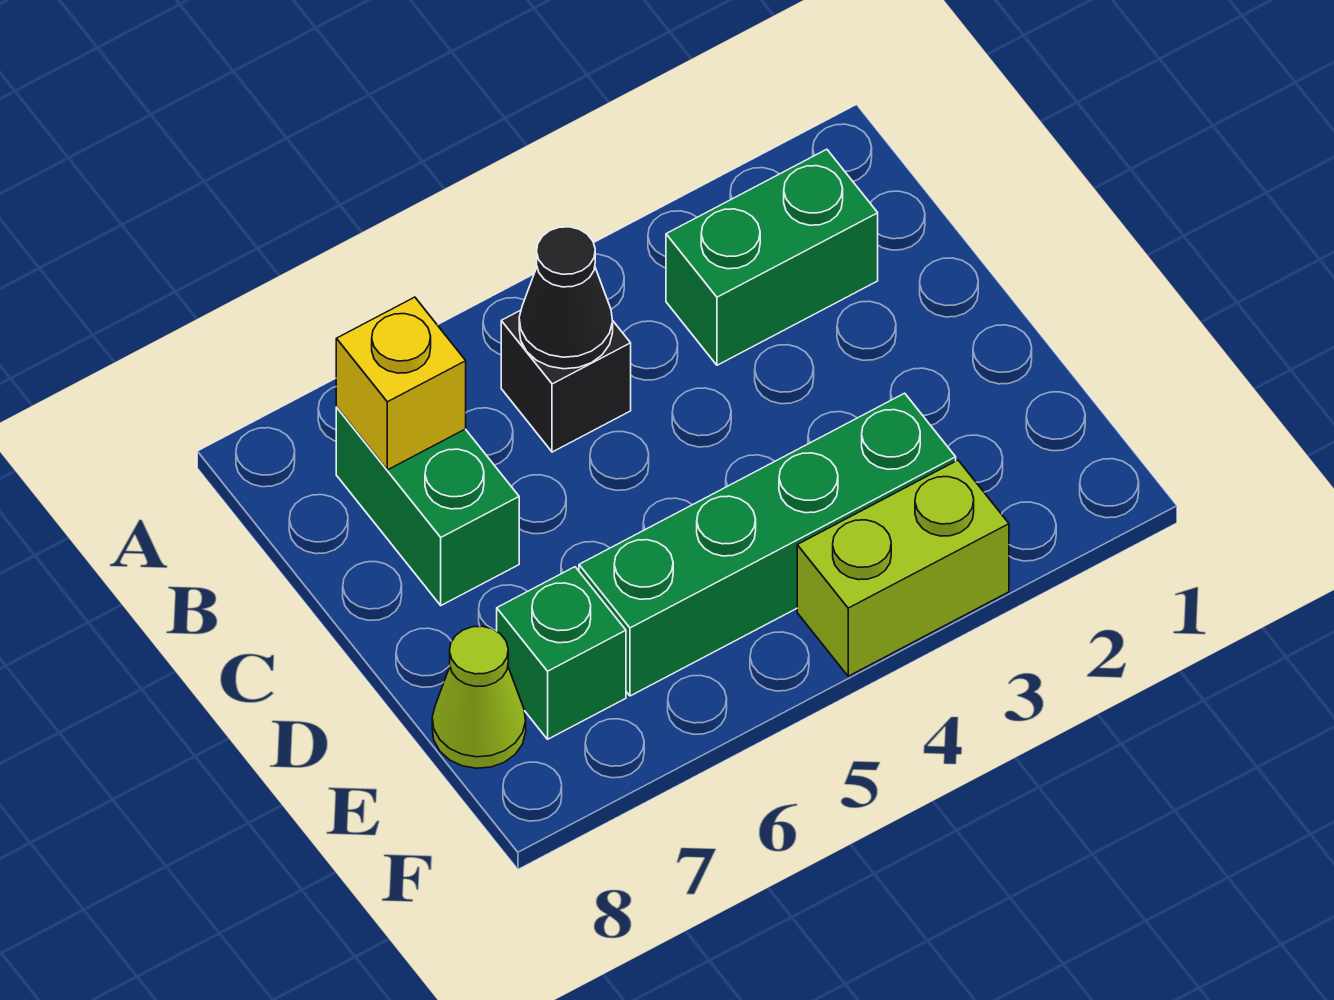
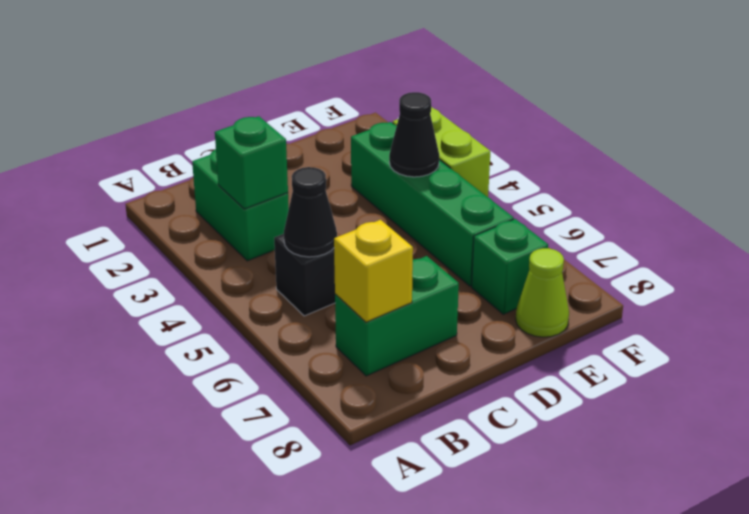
none -> green brick B3 level 2
none -> black cone E4 level 2

